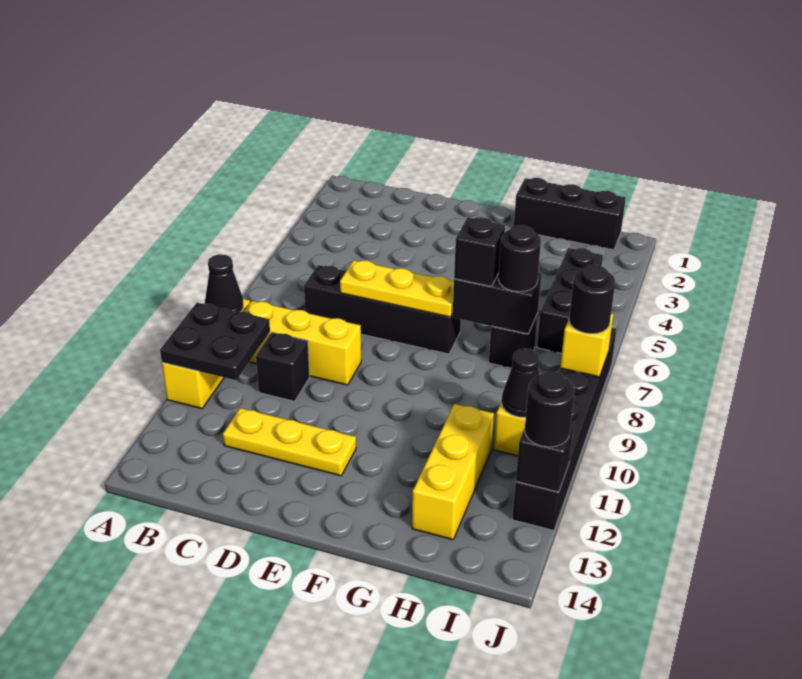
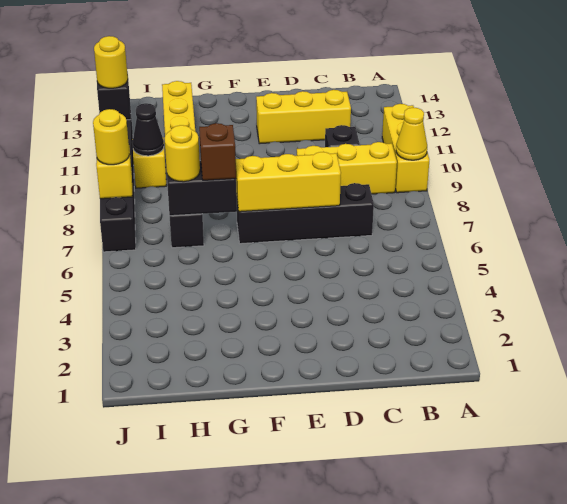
black cone A9 level 2 -> yellow cone A9 level 2
black plate A10:B11 level 2 -> none
yellow plate C12:E12 level 1 -> yellow brick C12:E12 level 1
yellow plate D7:F7 level 2 -> yellow brick D7:F7 level 2
black brick G1:I1 level 1 -> none
black brick G7 level 3 -> brown brick G7 level 3
black round brick H7 level 3 -> yellow round brick H7 level 3
black brick I4:I6 level 1 -> none
black round brick J8 level 3 -> yellow round brick J8 level 3
black round brick J12 level 3 -> yellow round brick J12 level 3

